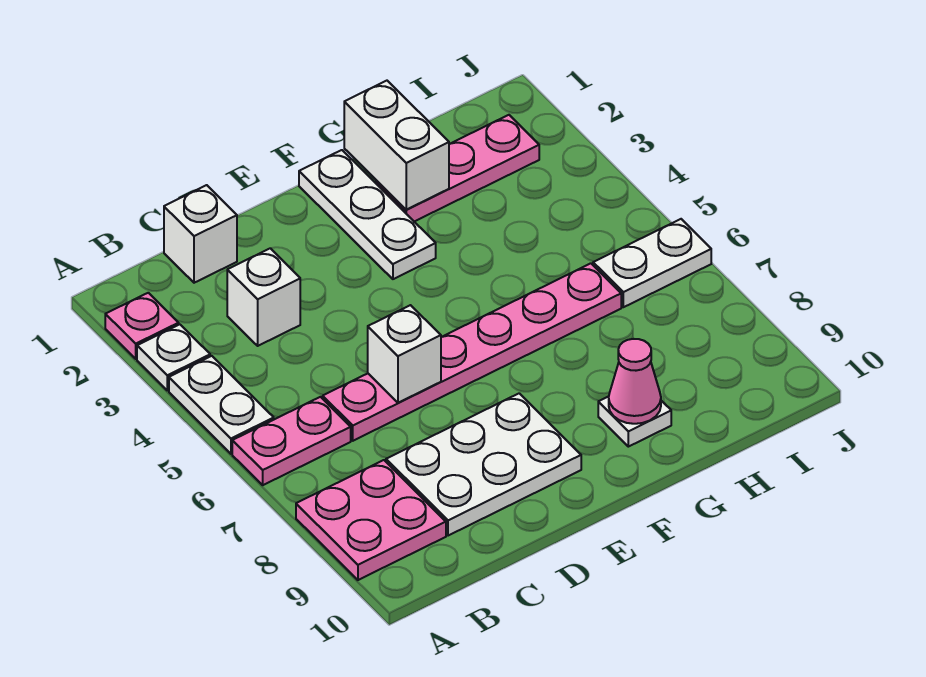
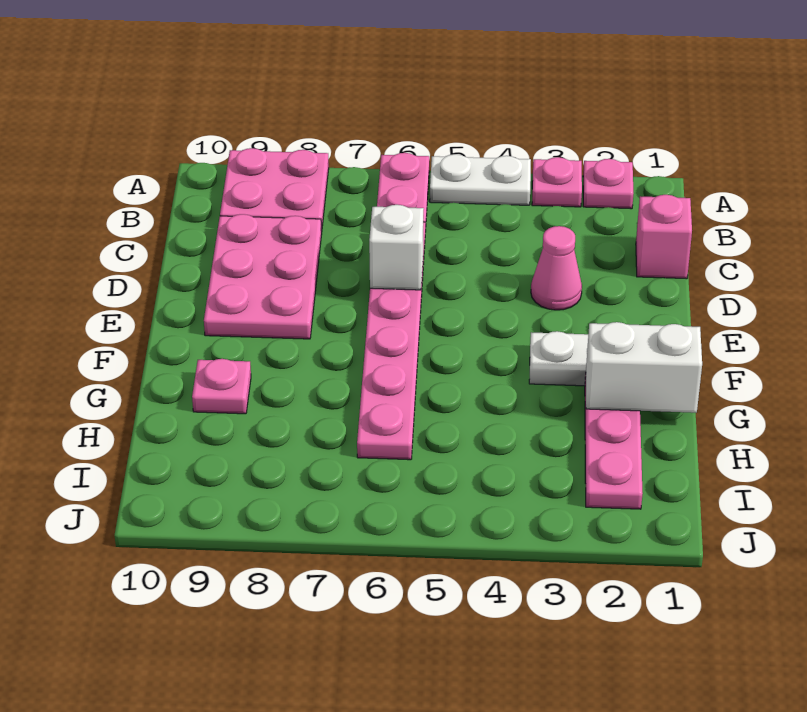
white plate A3 level 1 -> pink plate A3 level 1
white brick C1 level 1 -> pink brick C1 level 1
white brick C3 level 1 -> none
white plate C8:E9 level 1 -> pink plate C8:E9 level 1
white plate G9 level 1 -> pink plate G9 level 1
pink cone G9 level 2 -> pink cone D3 level 1
white plate I6:J6 level 1 -> none

